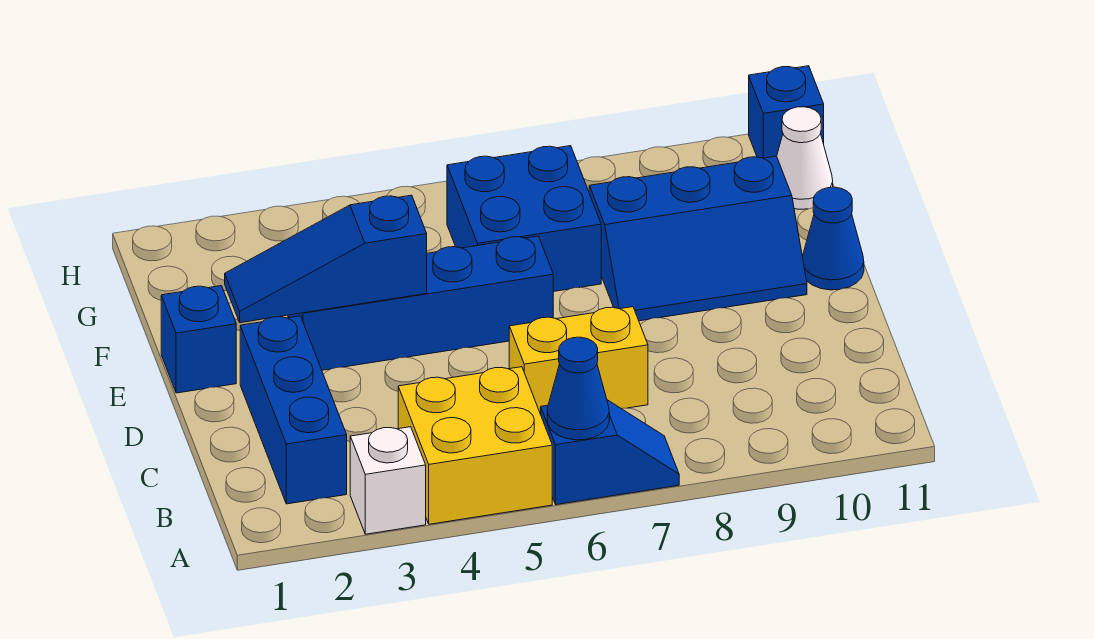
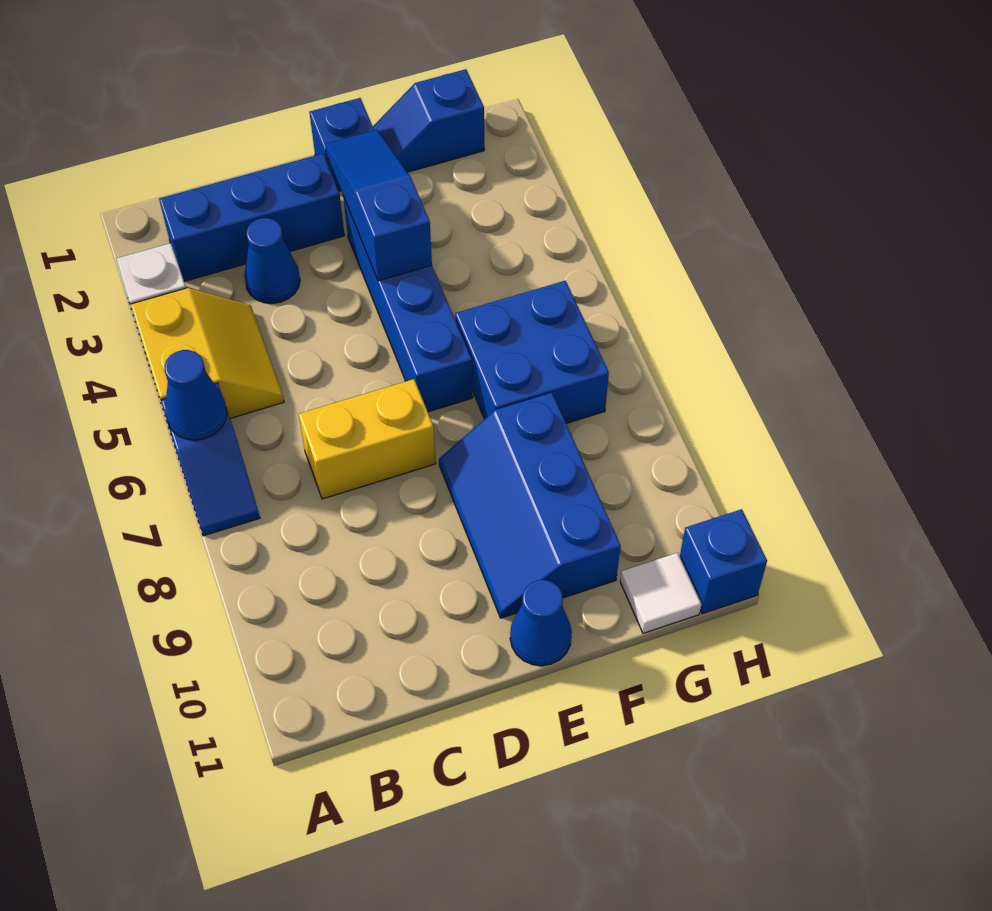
yellow brick A4:B5 level 1 -> yellow slope A4:B5 level 1 top A
none -> blue cone C3 level 1
yellow brick C6:C7 level 1 -> yellow brick C7:D7 level 1
none -> blue slope F1:G1 level 1 top G
white cone G11 level 1 -> white tile G11 level 1

